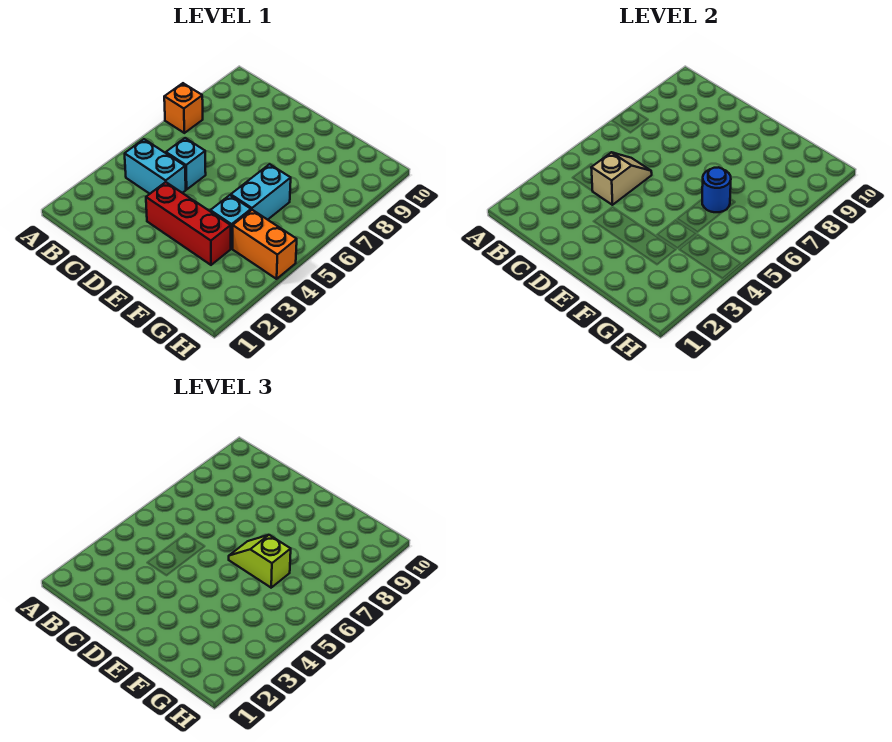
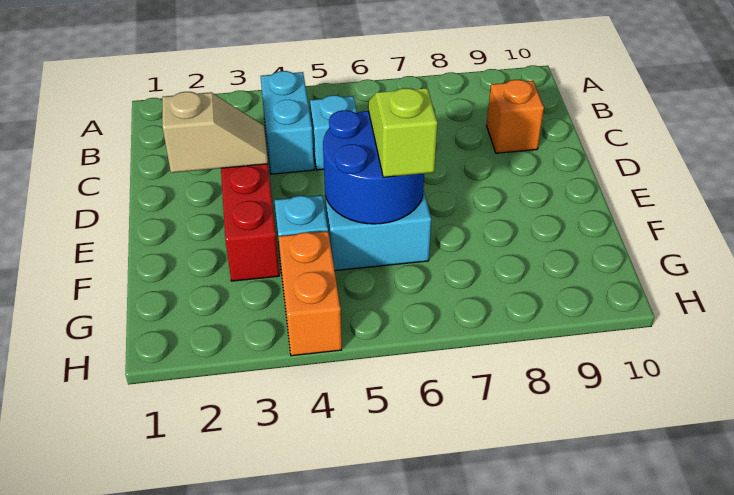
orange brick A7 level 1 -> orange brick C9 level 1
tan slope C4:C5 level 2 top 4 -> tan slope D2:D3 level 2 top 2
blue round brick F6 level 2 -> blue round brick E5:F6 level 2

